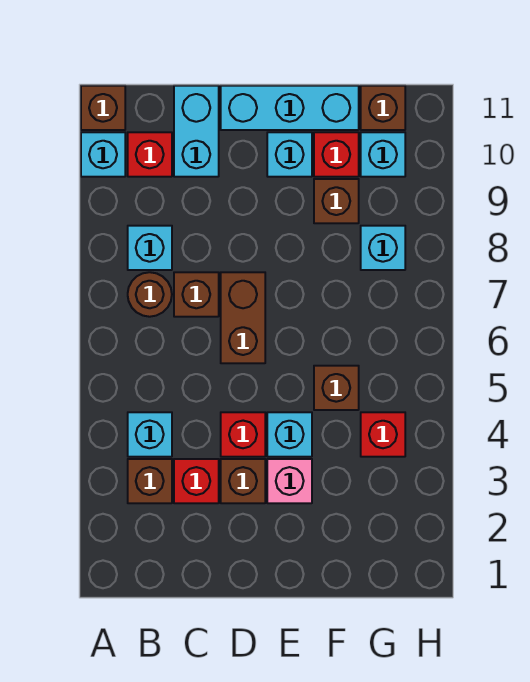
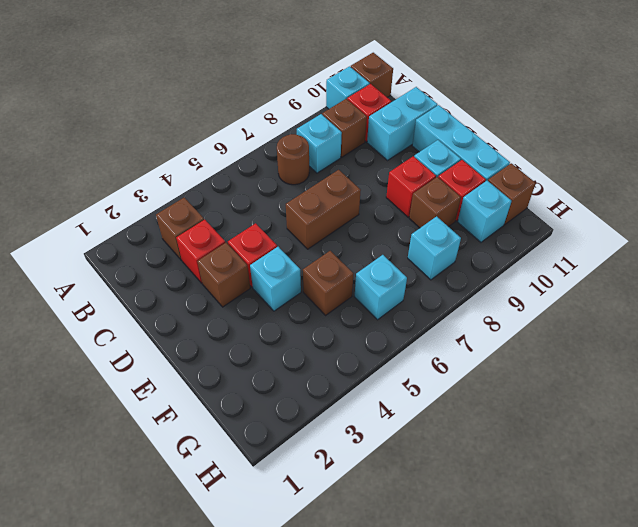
cyan brick B4 level 1 -> cyan brick G6 level 1
brown brick C7 level 1 -> brown brick B9 level 1
pink brick E3 level 1 -> none
red brick G4 level 1 -> red brick E9 level 1

